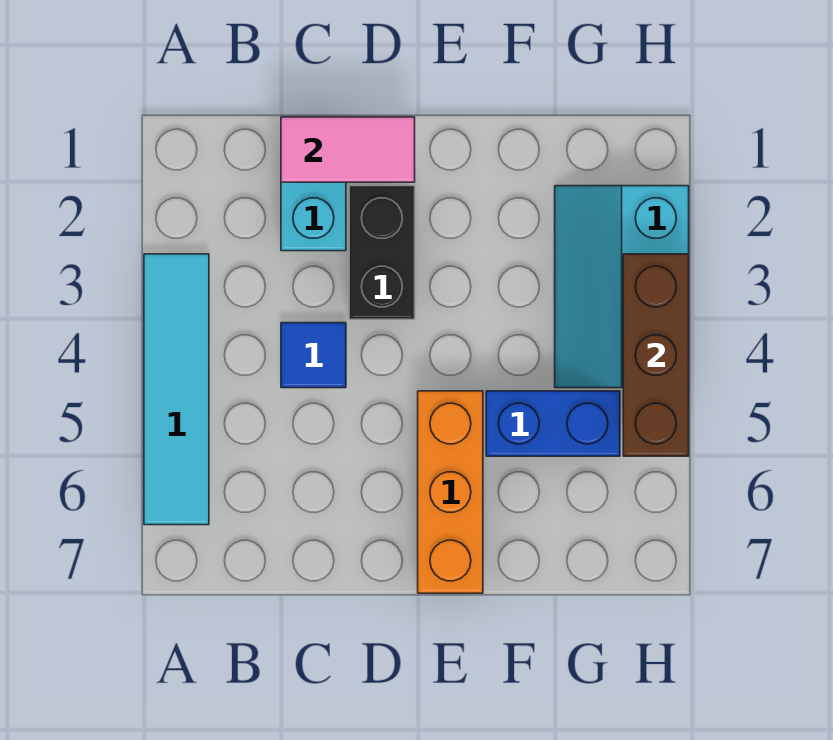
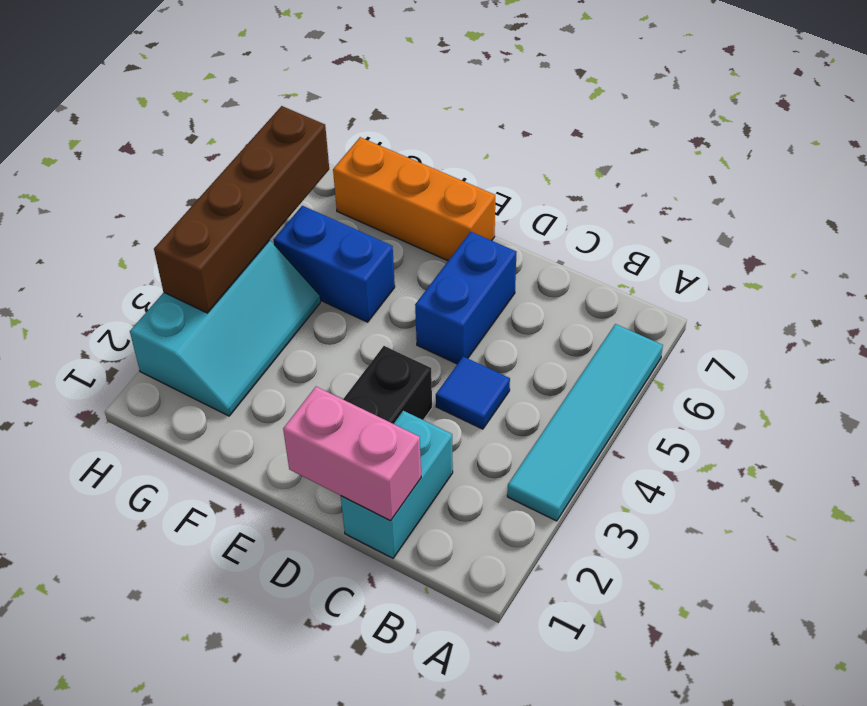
pink tile C1:D1 level 2 -> pink brick C1:D1 level 2
none -> blue brick D5:D6 level 1
orange brick E5:E7 level 1 -> orange brick E7:G7 level 1
brown brick H3:H5 level 2 -> brown brick H3:H6 level 2

